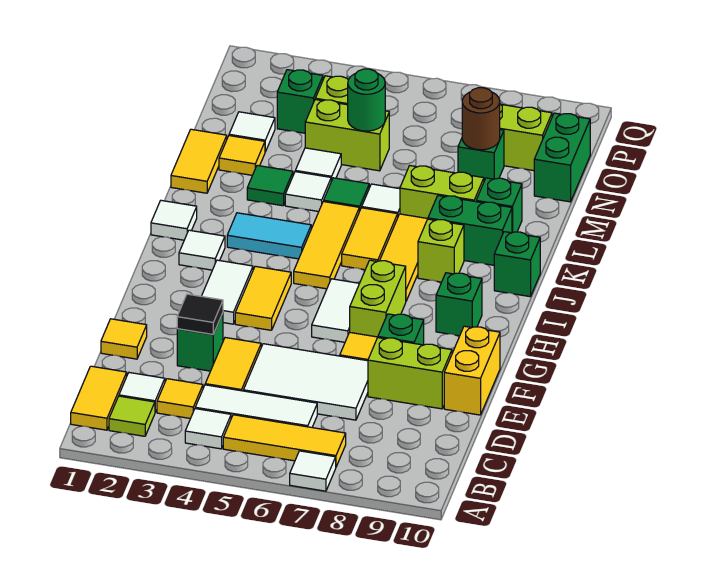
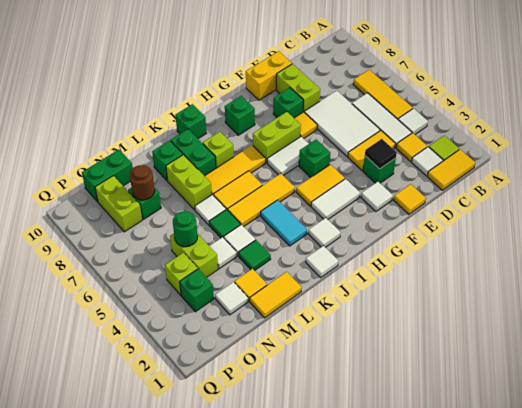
white tile A7 level 1 -> white tile F2 level 1
none -> green brick G5 level 1

